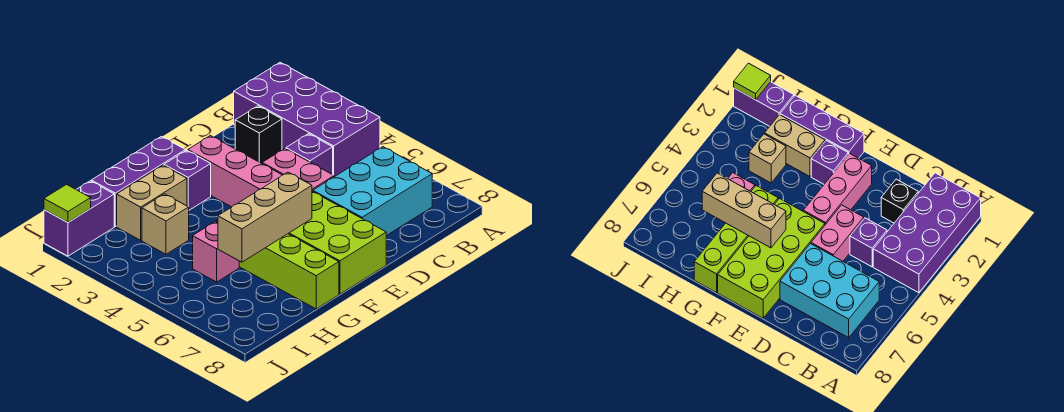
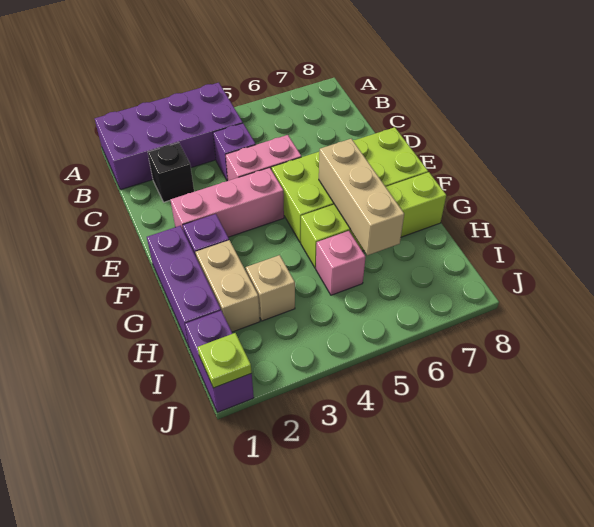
cyan brick B6:D7 level 1 -> none
lime tile J1 level 2 -> lime plate J1 level 2

